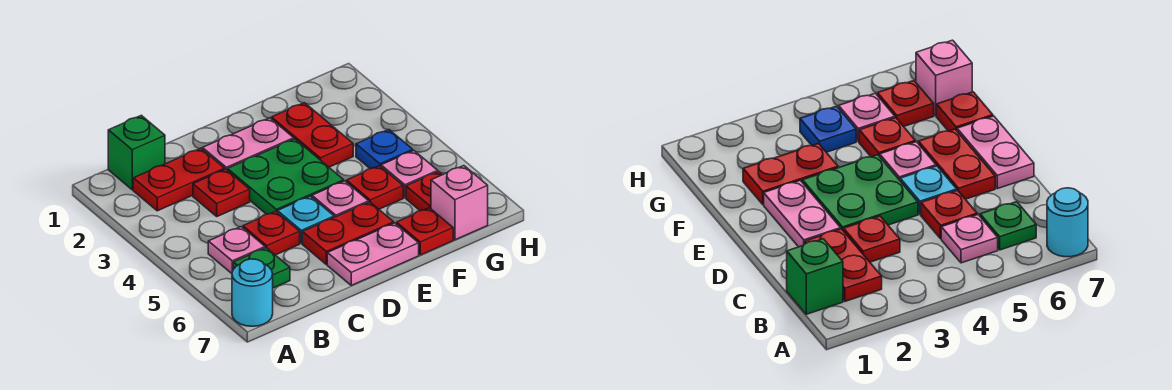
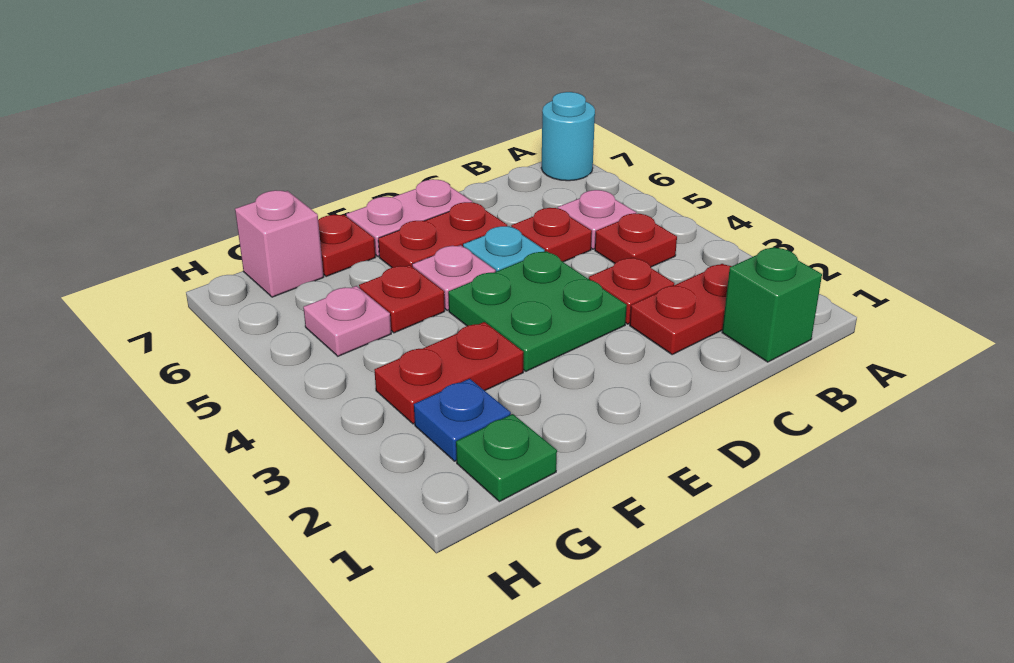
green plate B6 level 1 -> green plate G1 level 1
pink plate D2:E2 level 1 -> none
red plate F2:F3 level 1 -> red plate F3:G3 level 1
blue plate G4 level 1 -> blue plate G2 level 1
red plate G6 level 1 -> red plate B4 level 1

